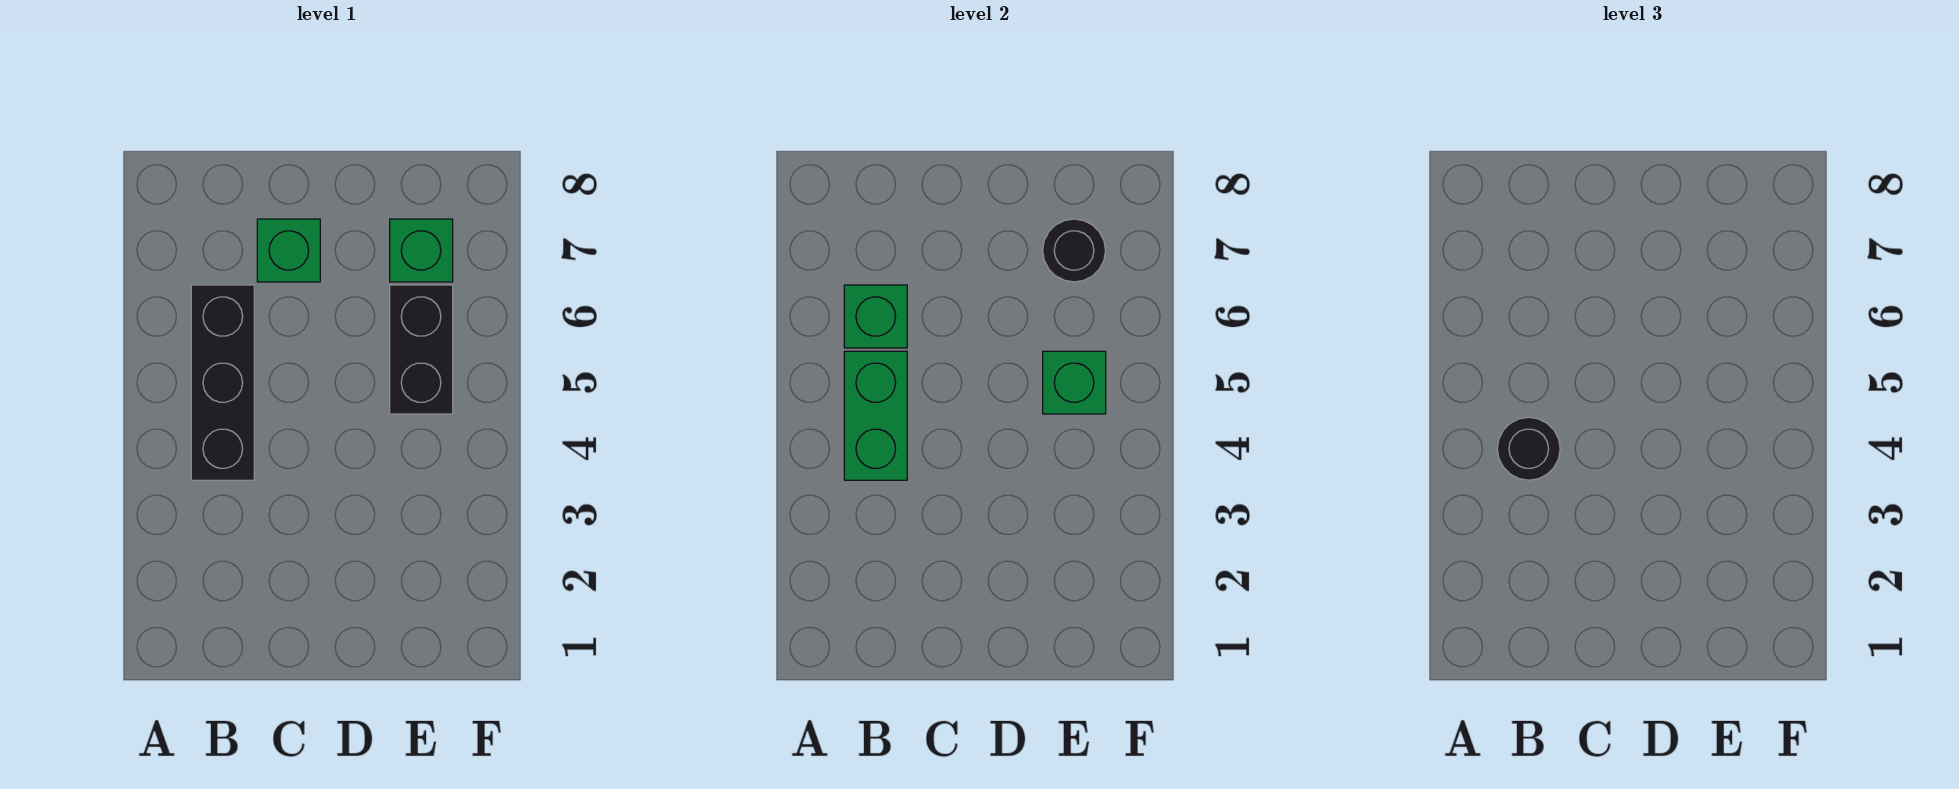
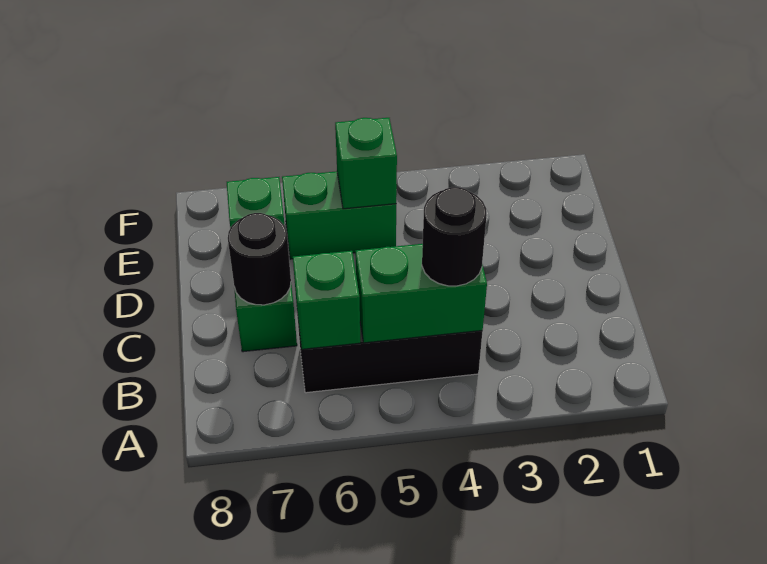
black brick E5:E6 level 1 -> green brick E5:E6 level 1
black round brick E7 level 2 -> black round brick C7 level 2

